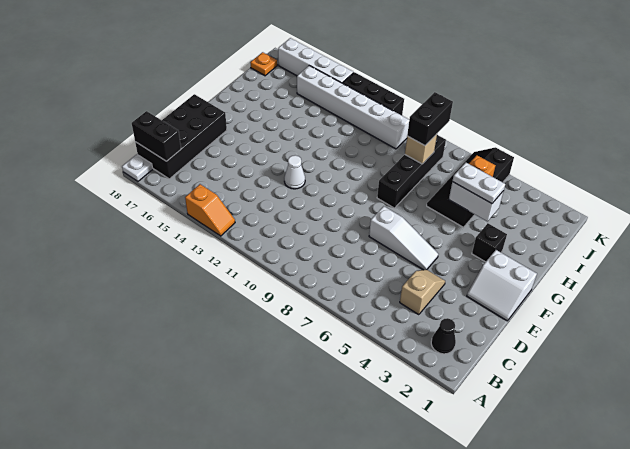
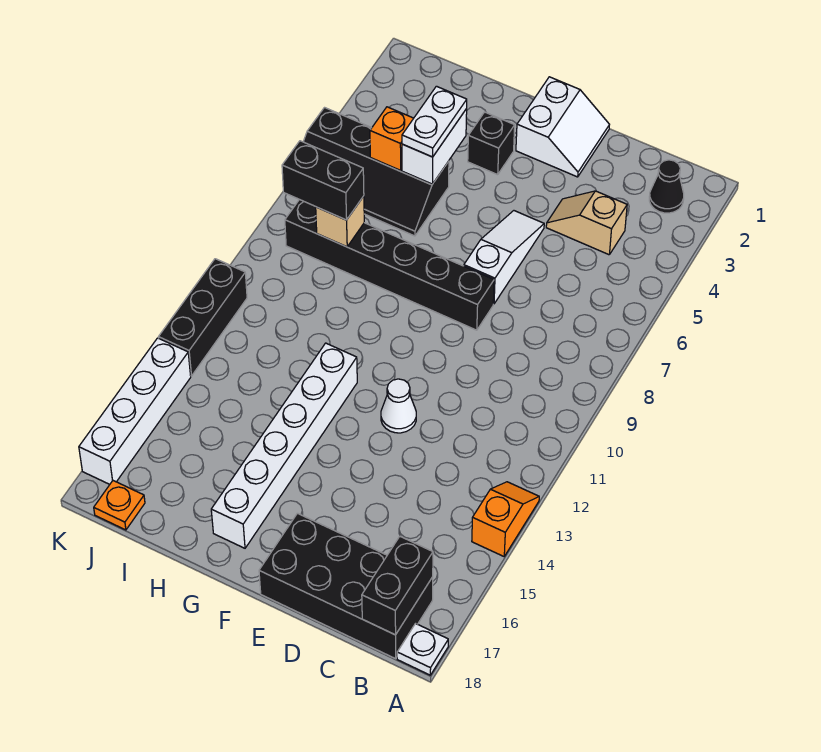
black brick G8:J8 level 1 -> black brick E8:J8 level 1
white brick J10:J15 level 1 -> white brick G12:G17 level 1

